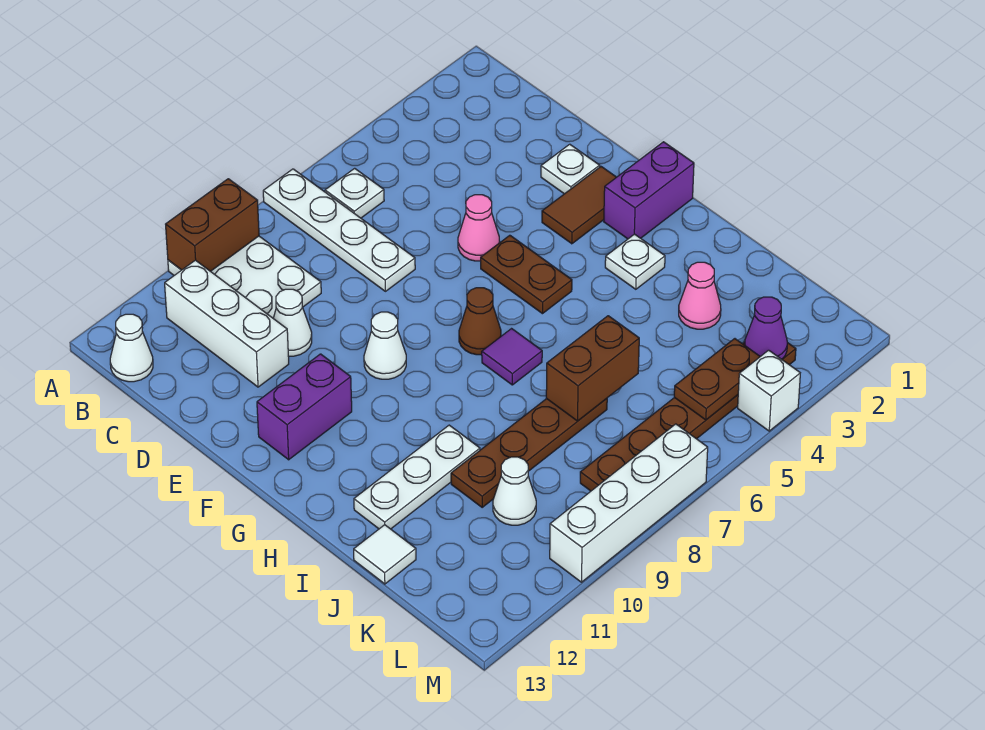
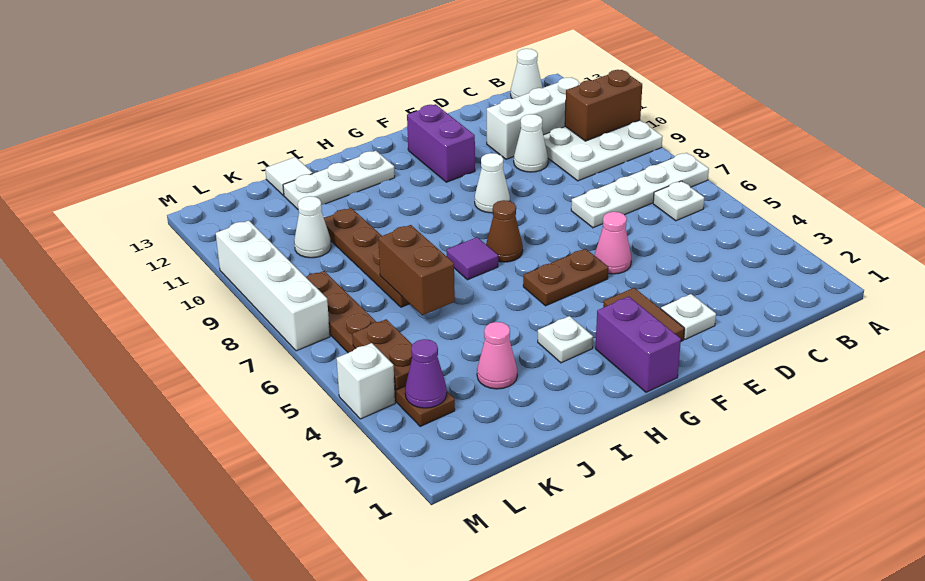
brown brick A9:A10 level 2 -> brown brick A10:B10 level 2
white plate I10:I12 level 1 -> white plate H12:J12 level 1

